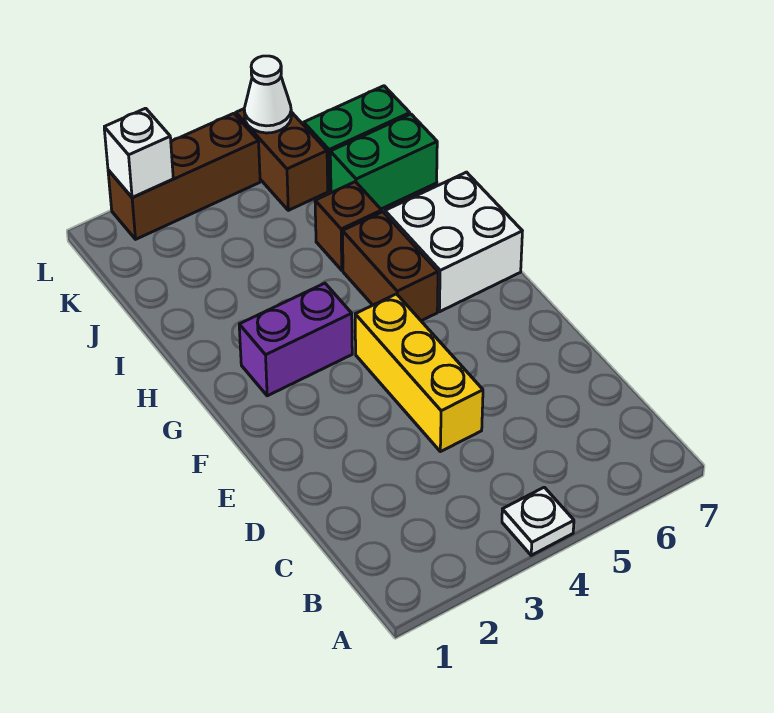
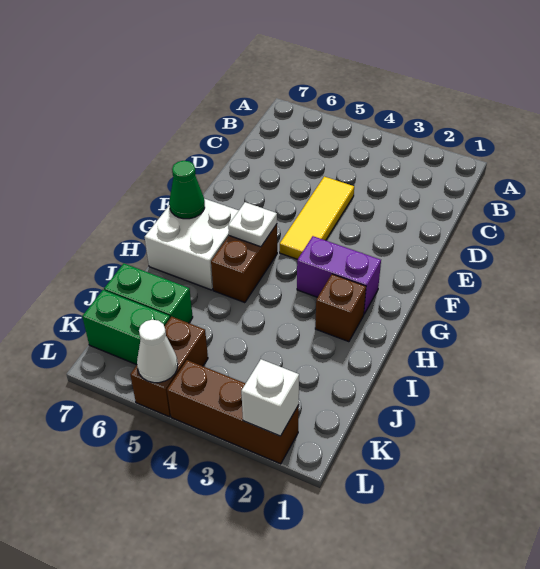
white plate A4 level 1 -> white plate G5 level 2
yellow brick D4:F4 level 1 -> yellow tile D4:F4 level 1
none -> green cone G7 level 2
brown brick I5 level 1 -> brown brick H2 level 1

